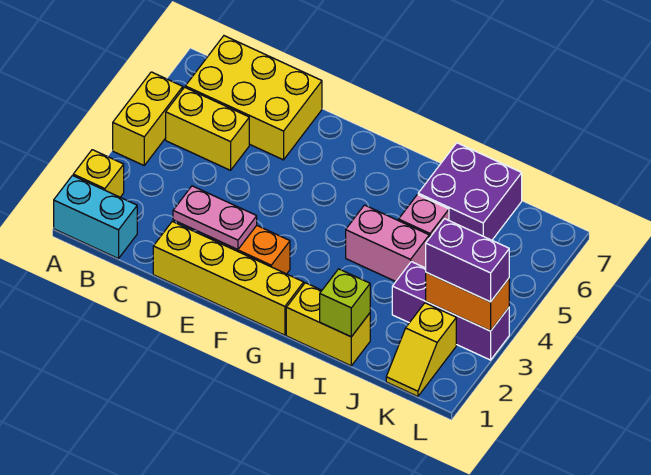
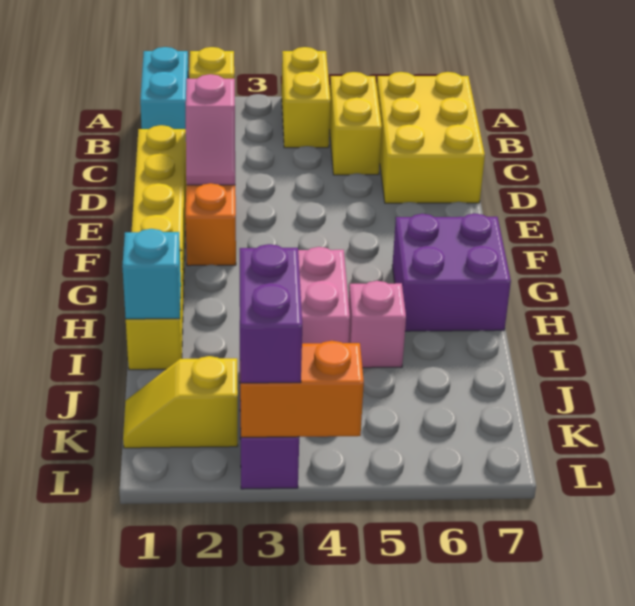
yellow brick A4:A5 level 1 -> yellow brick A4:B4 level 1
pink plate D2:E2 level 2 -> pink slope D2:E2 level 2 top D
lime brick I1 level 2 -> cyan brick I1 level 2
purple brick I6:J7 level 1 -> purple brick G6:H7 level 1
orange brick K3:L3 level 2 -> orange brick L3:L4 level 2

